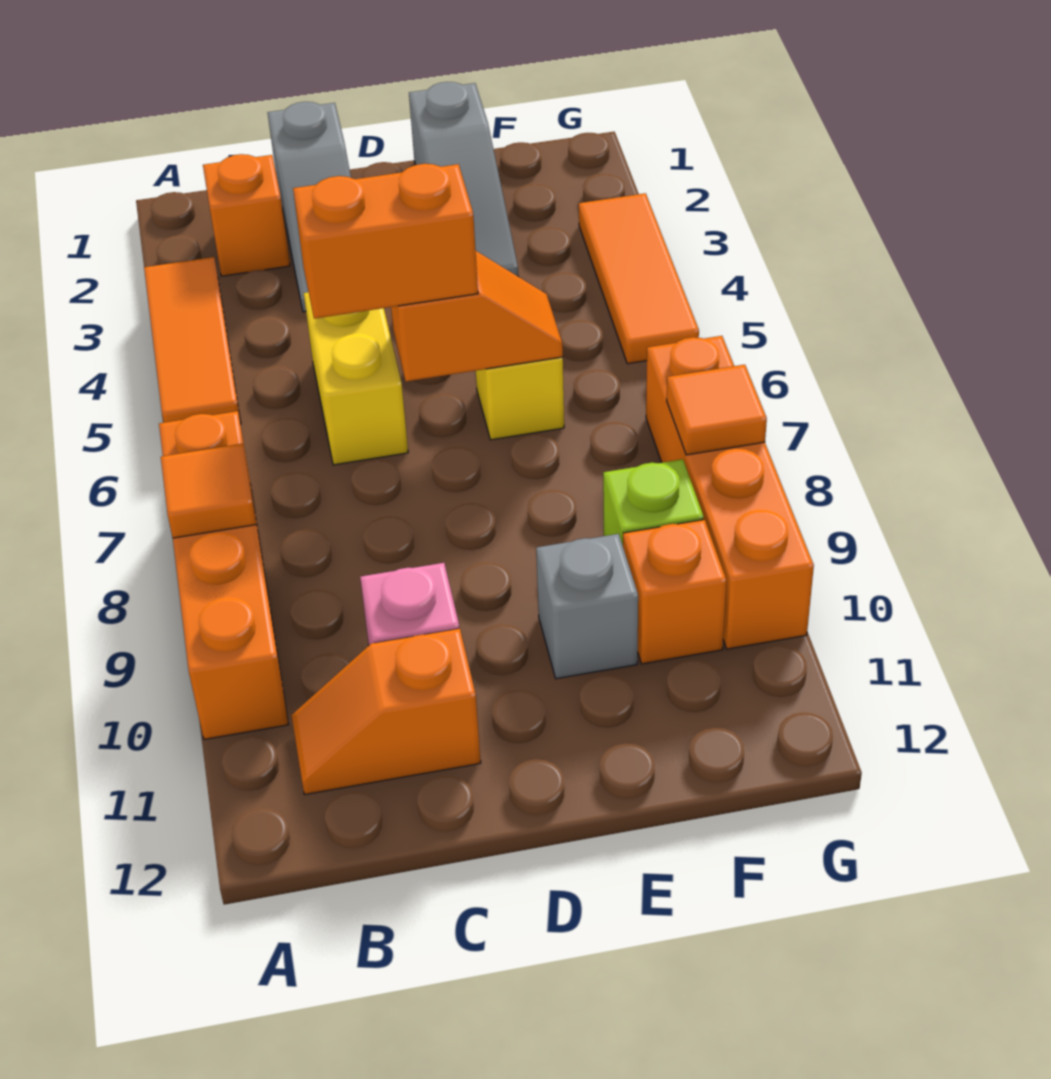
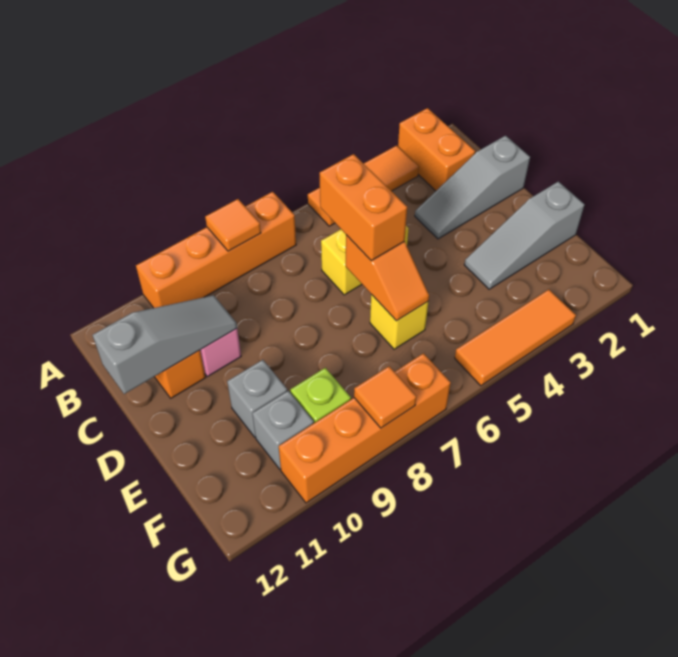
orange brick B2 level 1 -> orange brick A2:B2 level 1
none -> grey slope C10:C12 level 2 top 12
orange brick F10 level 1 -> grey brick F10 level 1

